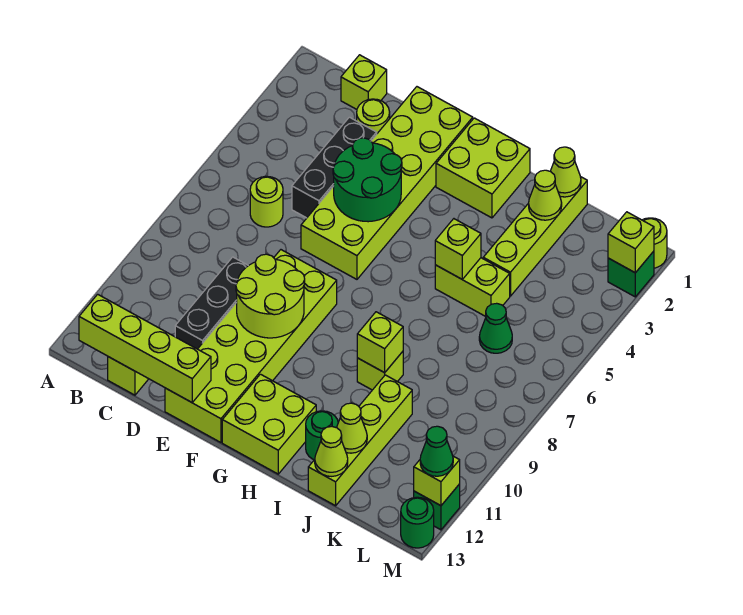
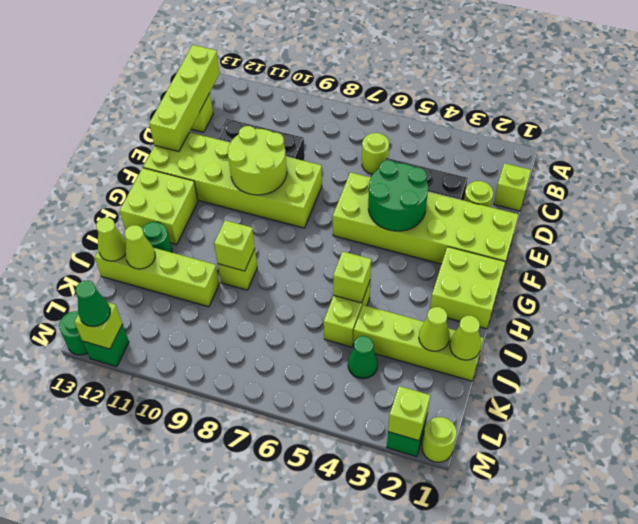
green cone K6 level 1 -> green cone K4 level 1

